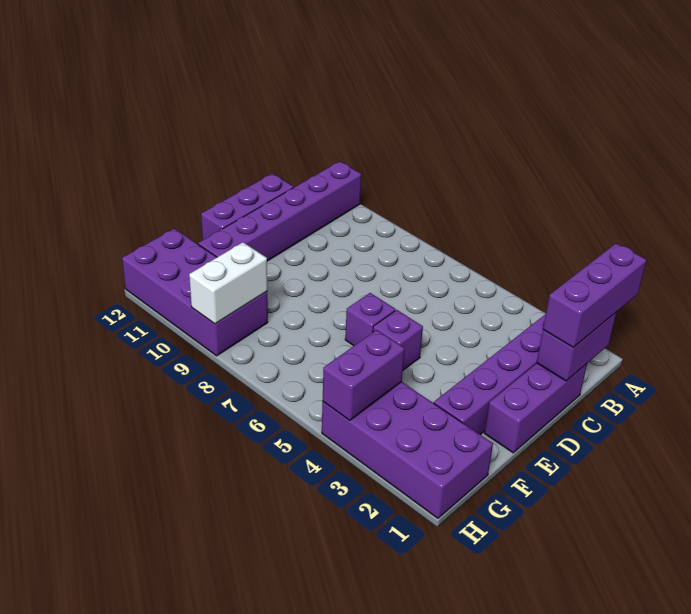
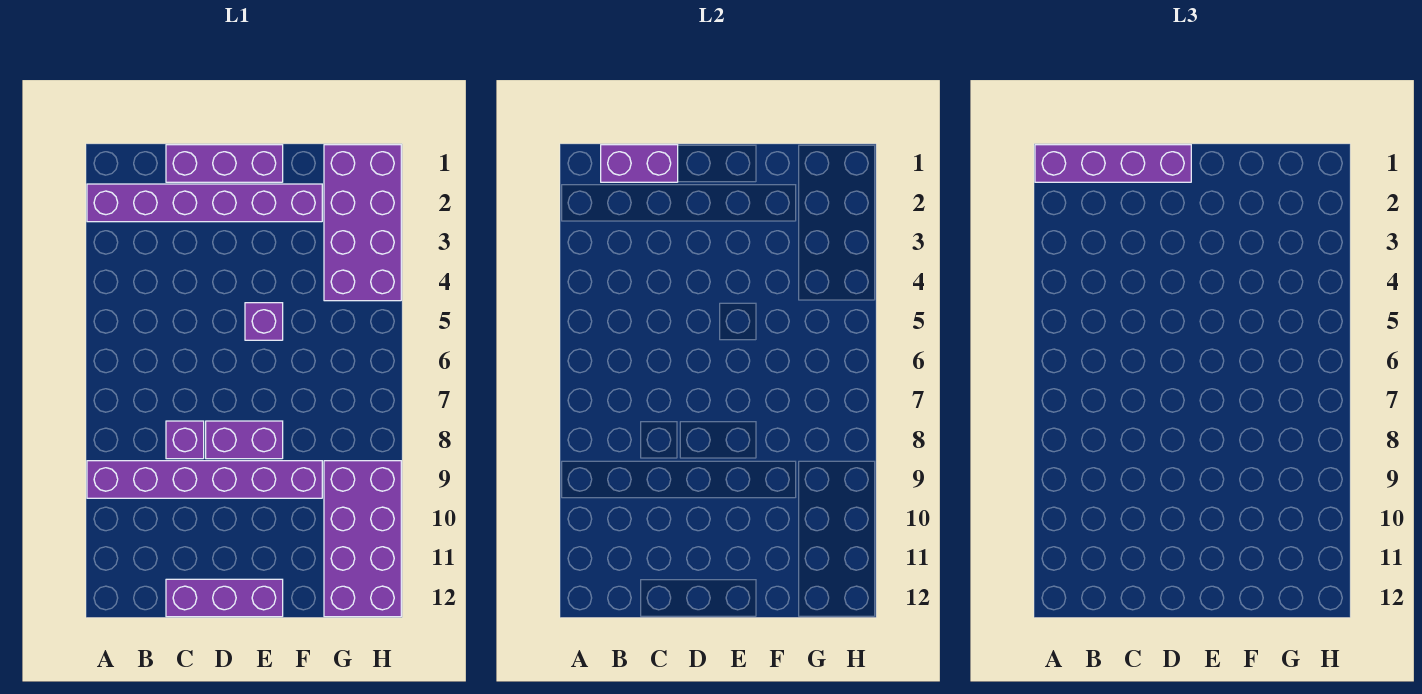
purple brick A1:C1 level 3 -> purple brick A1:D1 level 3
purple brick A11:F11 level 1 -> purple brick A9:F9 level 1
purple brick E6 level 1 -> purple brick C8 level 1
purple brick G4:H4 level 2 -> purple brick D8:E8 level 1
white brick G9:H9 level 2 -> none

